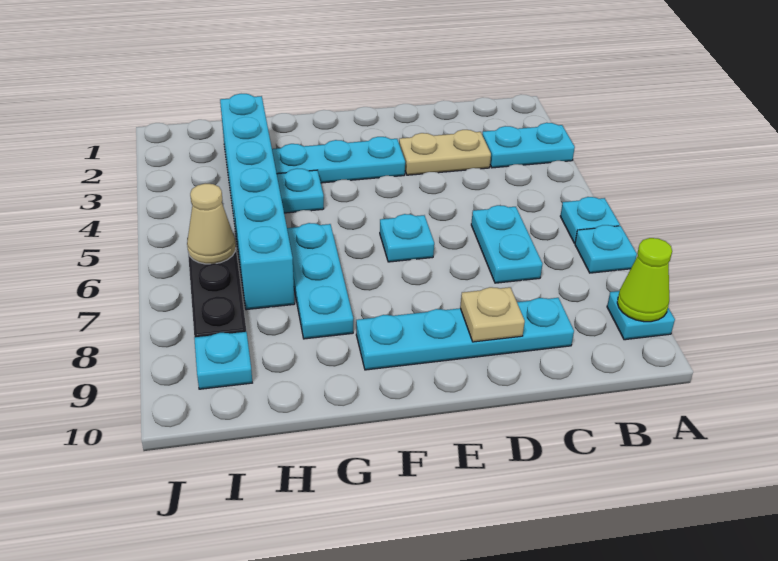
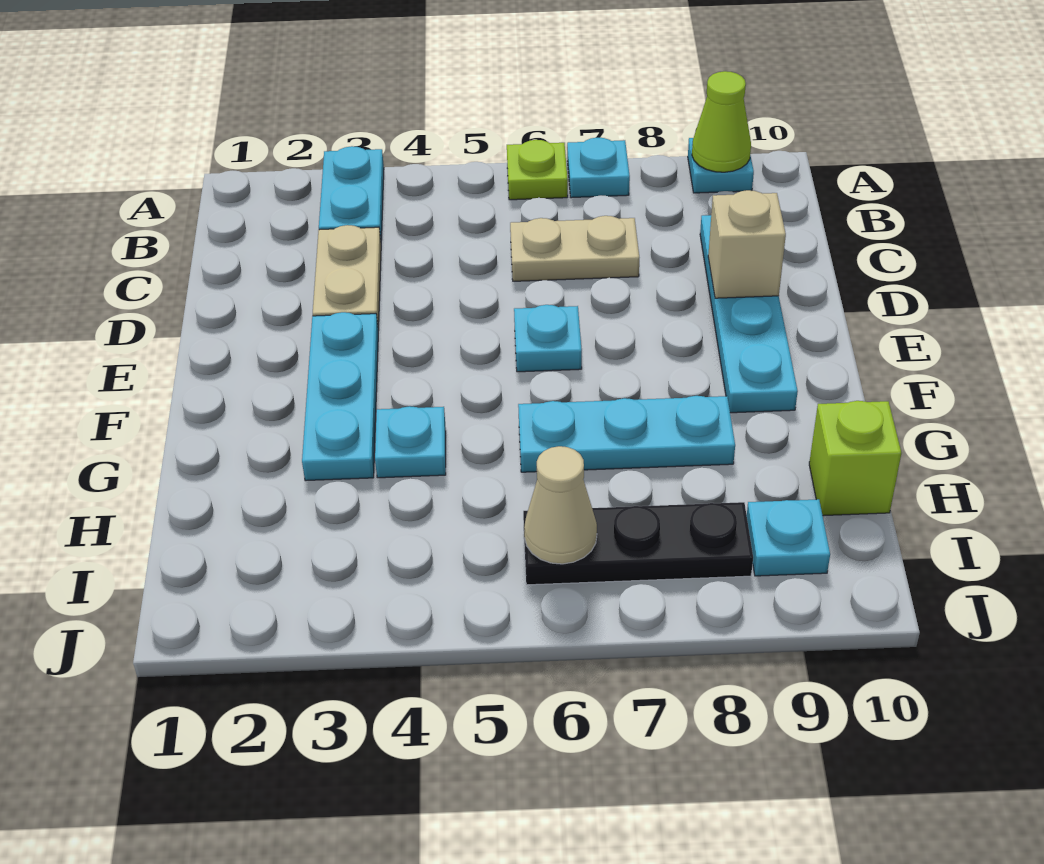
cyan plate A6 level 1 -> lime plate A6 level 1
cyan plate C6:C7 level 1 -> tan plate C6:C7 level 1
tan plate D9 level 2 -> tan brick D9 level 2
cyan brick H2:H7 level 1 -> none
none -> lime brick H10 level 1

